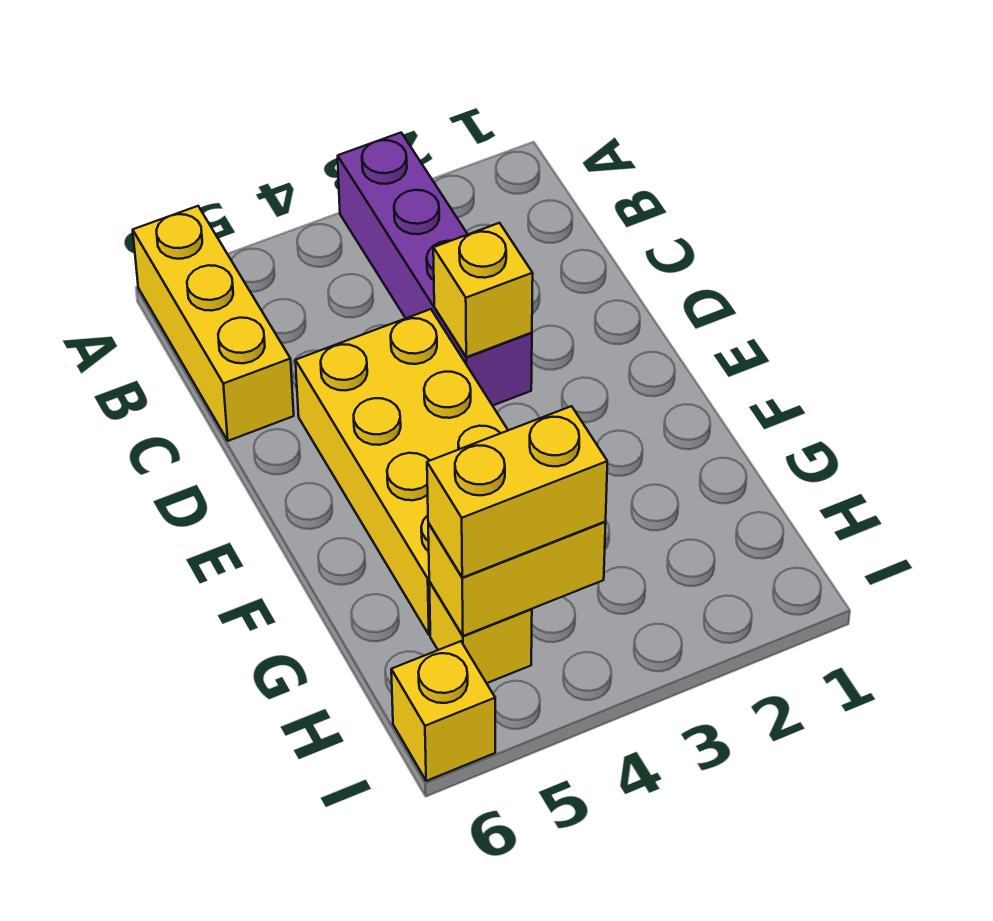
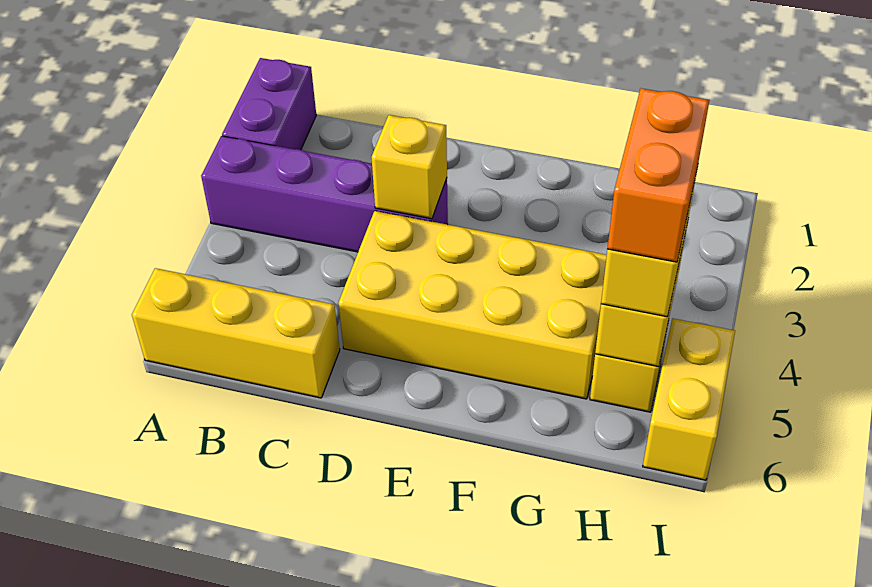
none -> purple brick A1:A2 level 1
none -> orange brick H4:H5 level 4
yellow brick I6 level 1 -> yellow brick I5:I6 level 1

